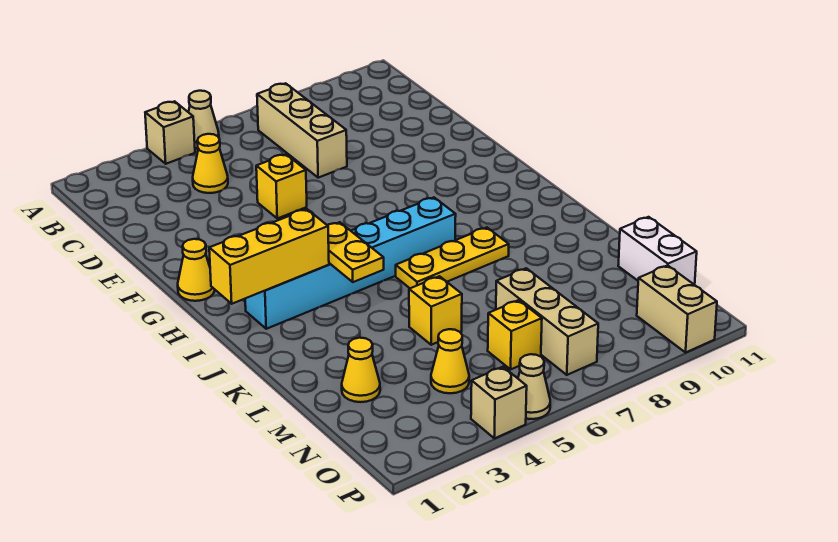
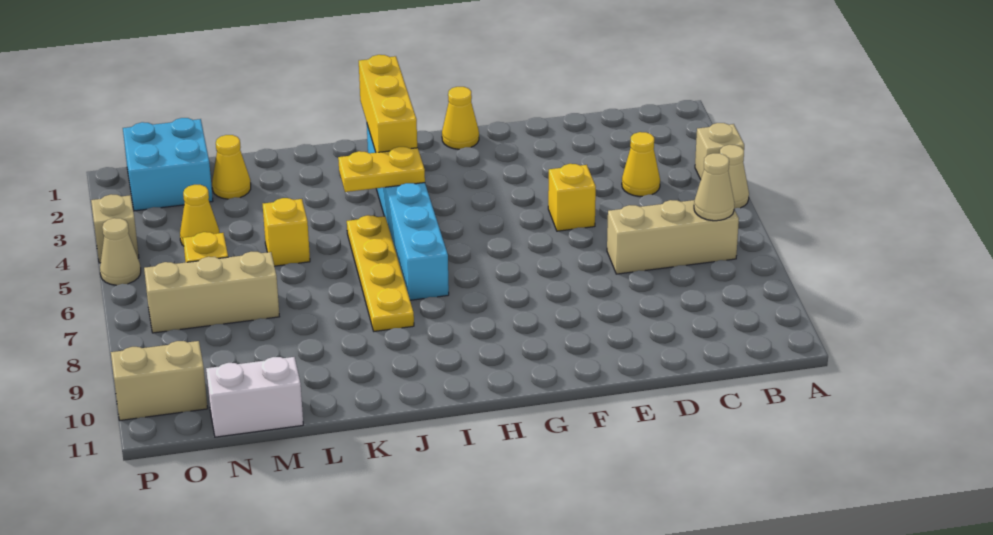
none -> tan cone B7 level 2
yellow plate J6:J8 level 1 -> yellow plate J5:J8 level 1
none -> cyan brick N1:O2 level 1

